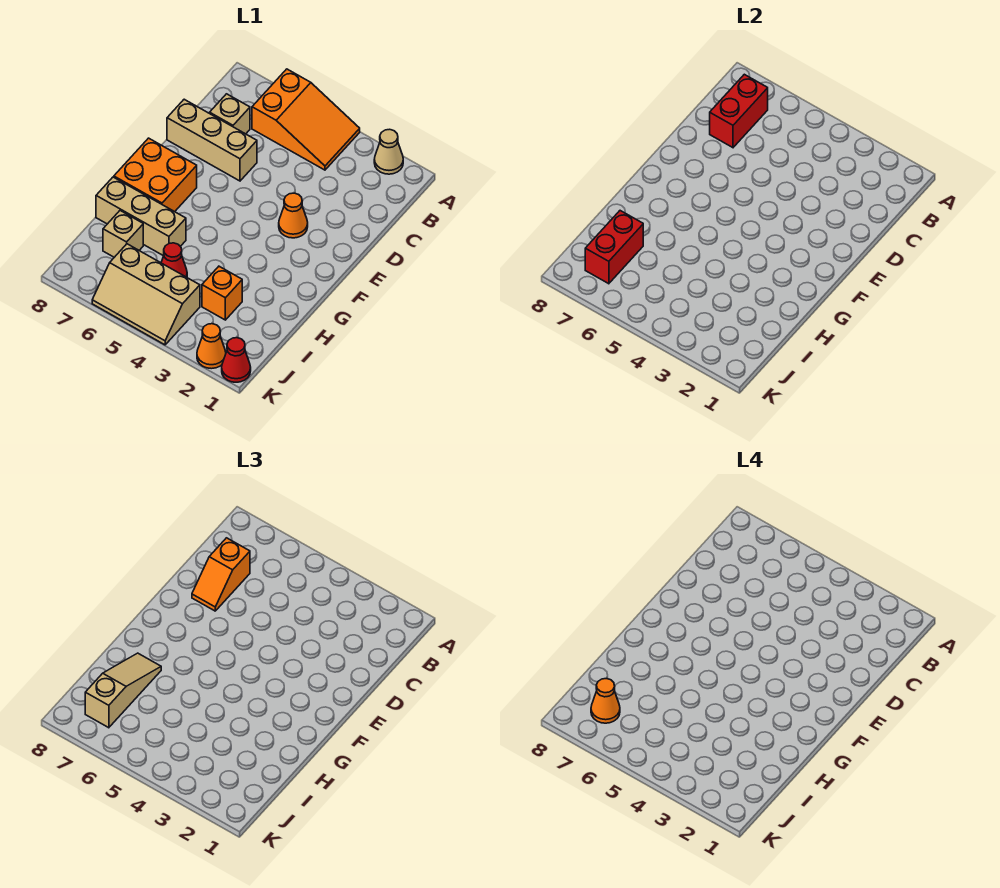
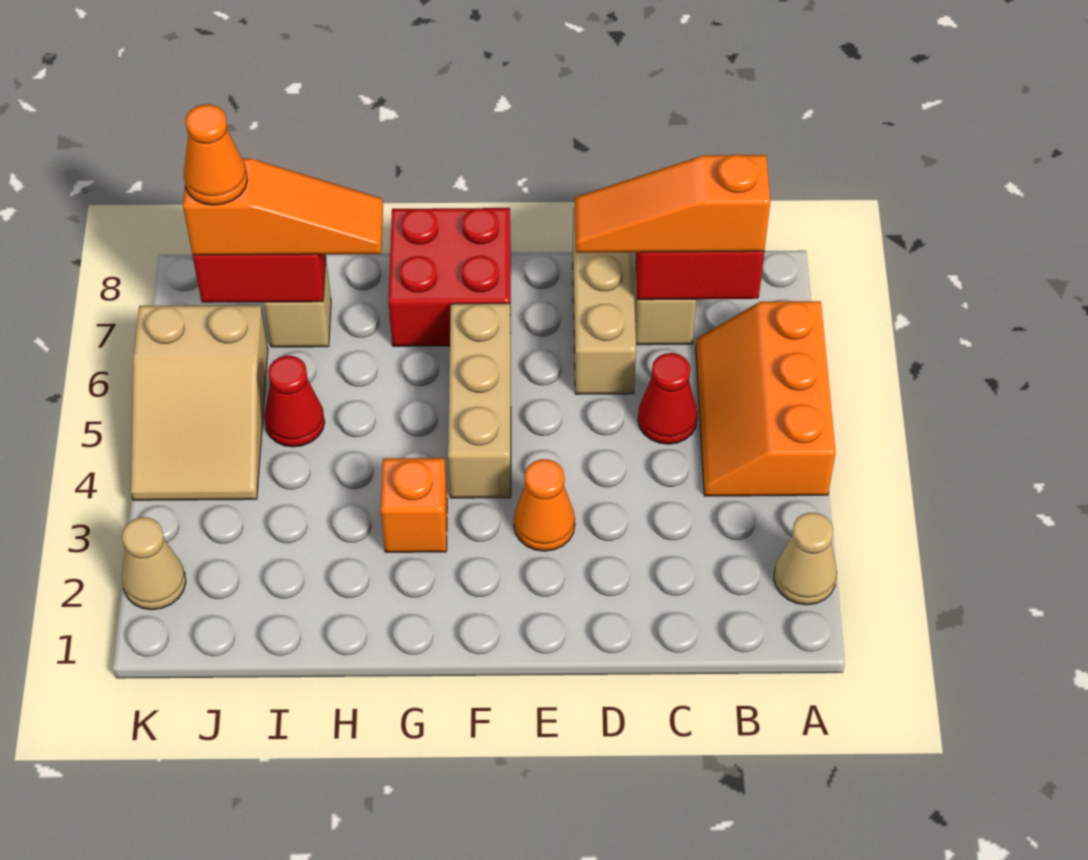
orange slope A4:B6 level 1 top 6 -> orange slope A4:B6 level 1 top A
orange slope C7:D7 level 3 top C -> orange slope B7:D7 level 3 top B
orange brick F7:G8 level 1 -> red brick F7:G8 level 1
tan brick H6:H8 level 1 -> tan brick F4:F6 level 1
tan slope H7:J7 level 3 top J -> orange slope H7:J7 level 3 top J
orange brick I3 level 1 -> orange brick G3 level 1
tan slope J4:K6 level 1 top J -> tan slope J4:K6 level 1 top 6
red cone K1 level 1 -> red cone C5 level 1
orange cone K2 level 1 -> tan cone K2 level 1

